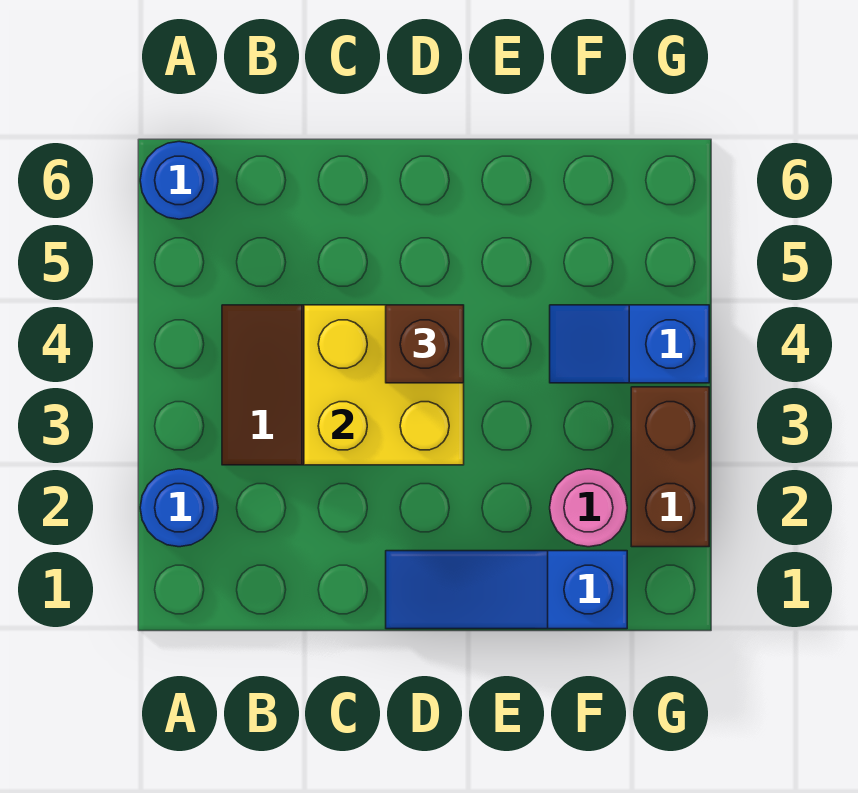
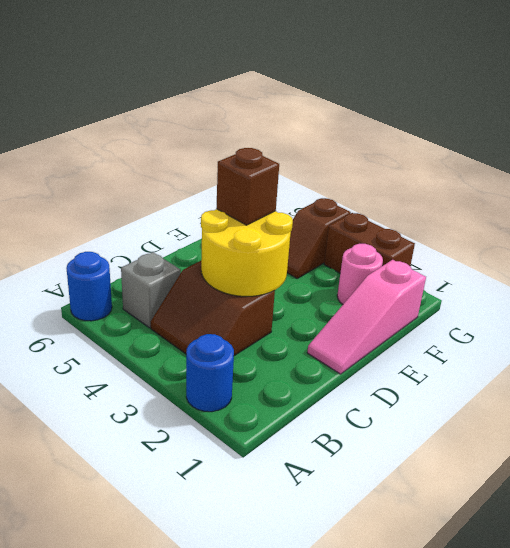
none -> grey brick B5 level 1
yellow brick C3:D4 level 2 -> yellow round brick C3:D4 level 2
blue slope D1:F1 level 1 top F -> pink slope D1:F1 level 1 top F
blue slope F4:G4 level 1 top G -> brown slope F4:G4 level 1 top G

